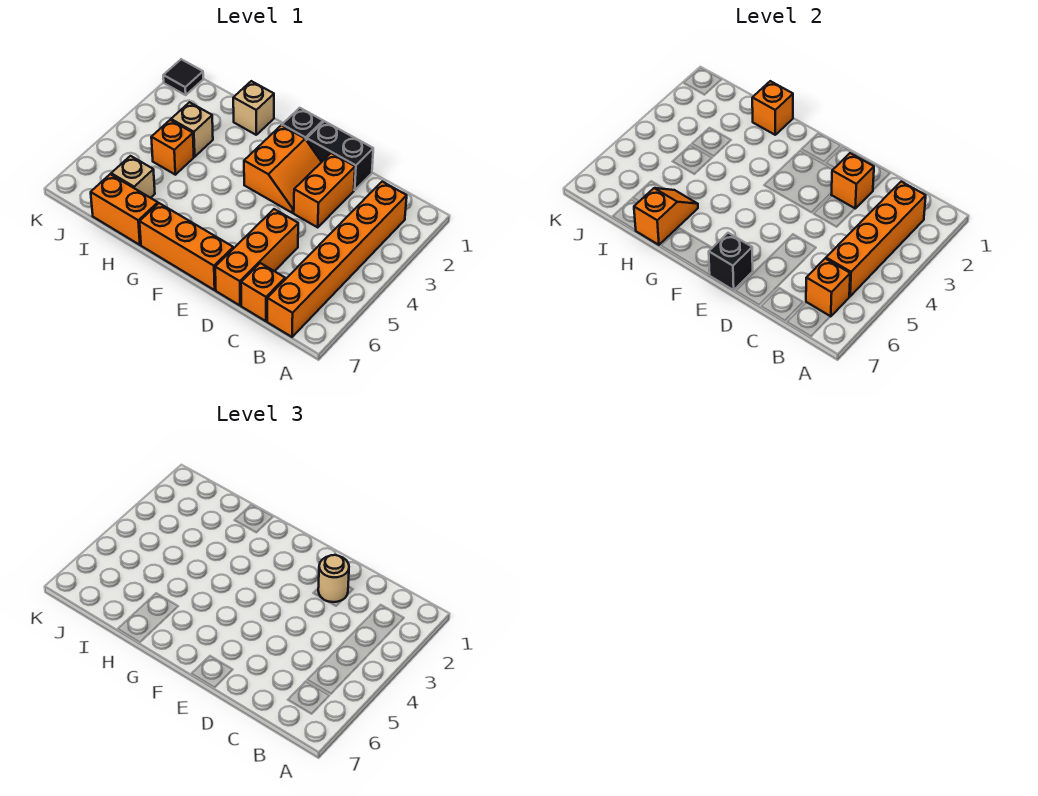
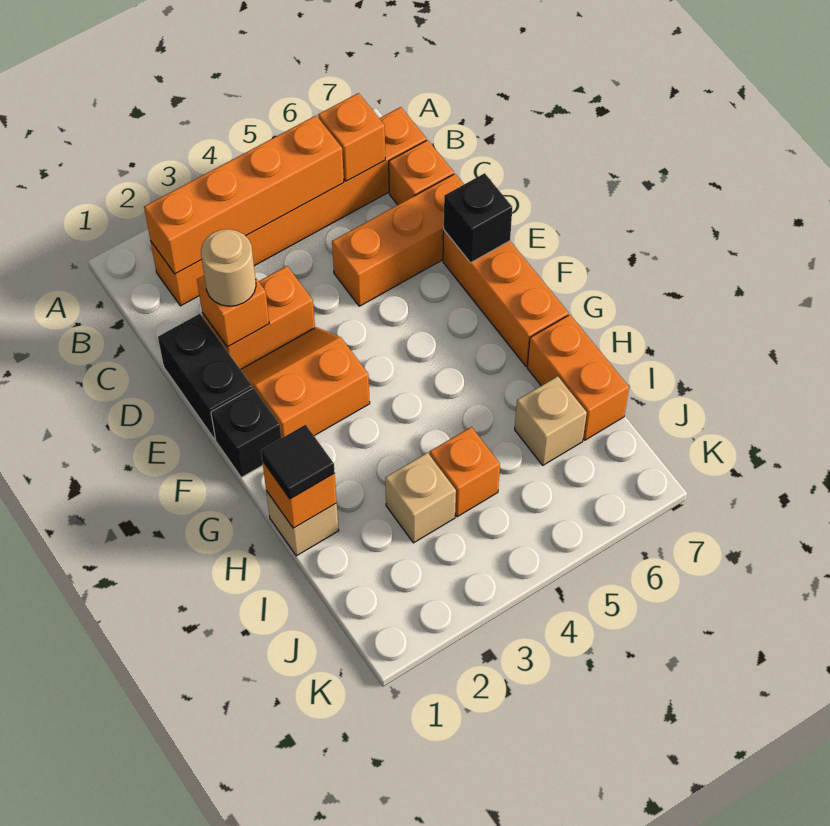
orange slope H6:H7 level 2 top 7 -> none
black tile K1 level 1 -> black tile H1 level 3

